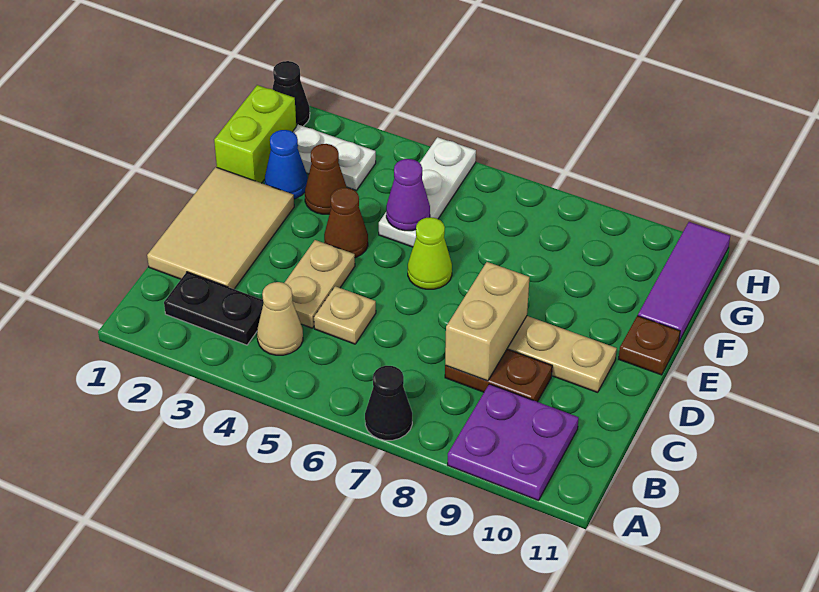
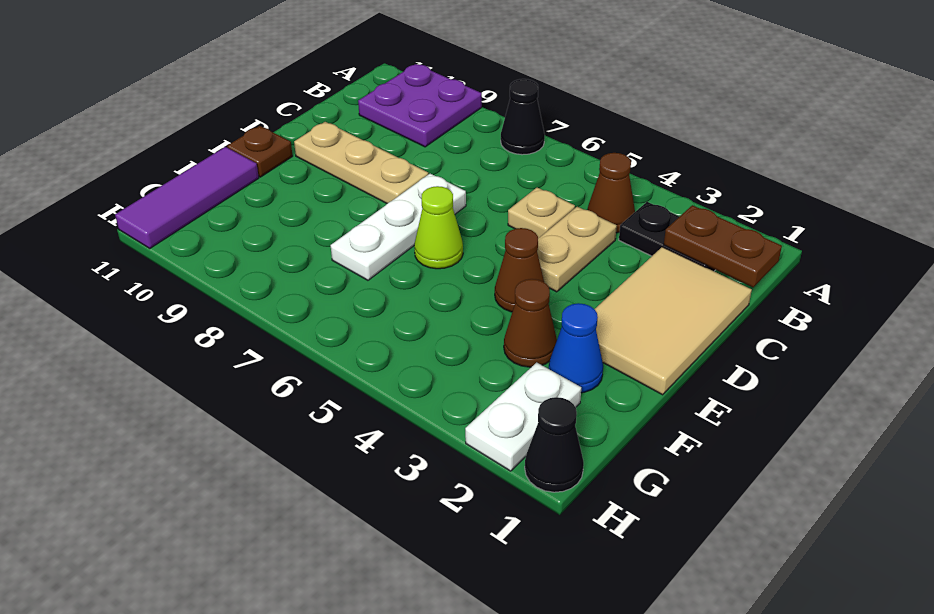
tan cone B4 level 1 -> brown cone B4 level 1
brown plate C8:C9 level 1 -> brown plate B1:B2 level 2
tan brick C8:D8 level 2 -> none
lime brick F1:G1 level 1 -> none
white plate F5:H5 level 1 -> white plate D7:F7 level 1
purple cone F5 level 2 -> none
white plate G2:G3 level 1 -> white plate G2:H2 level 1

